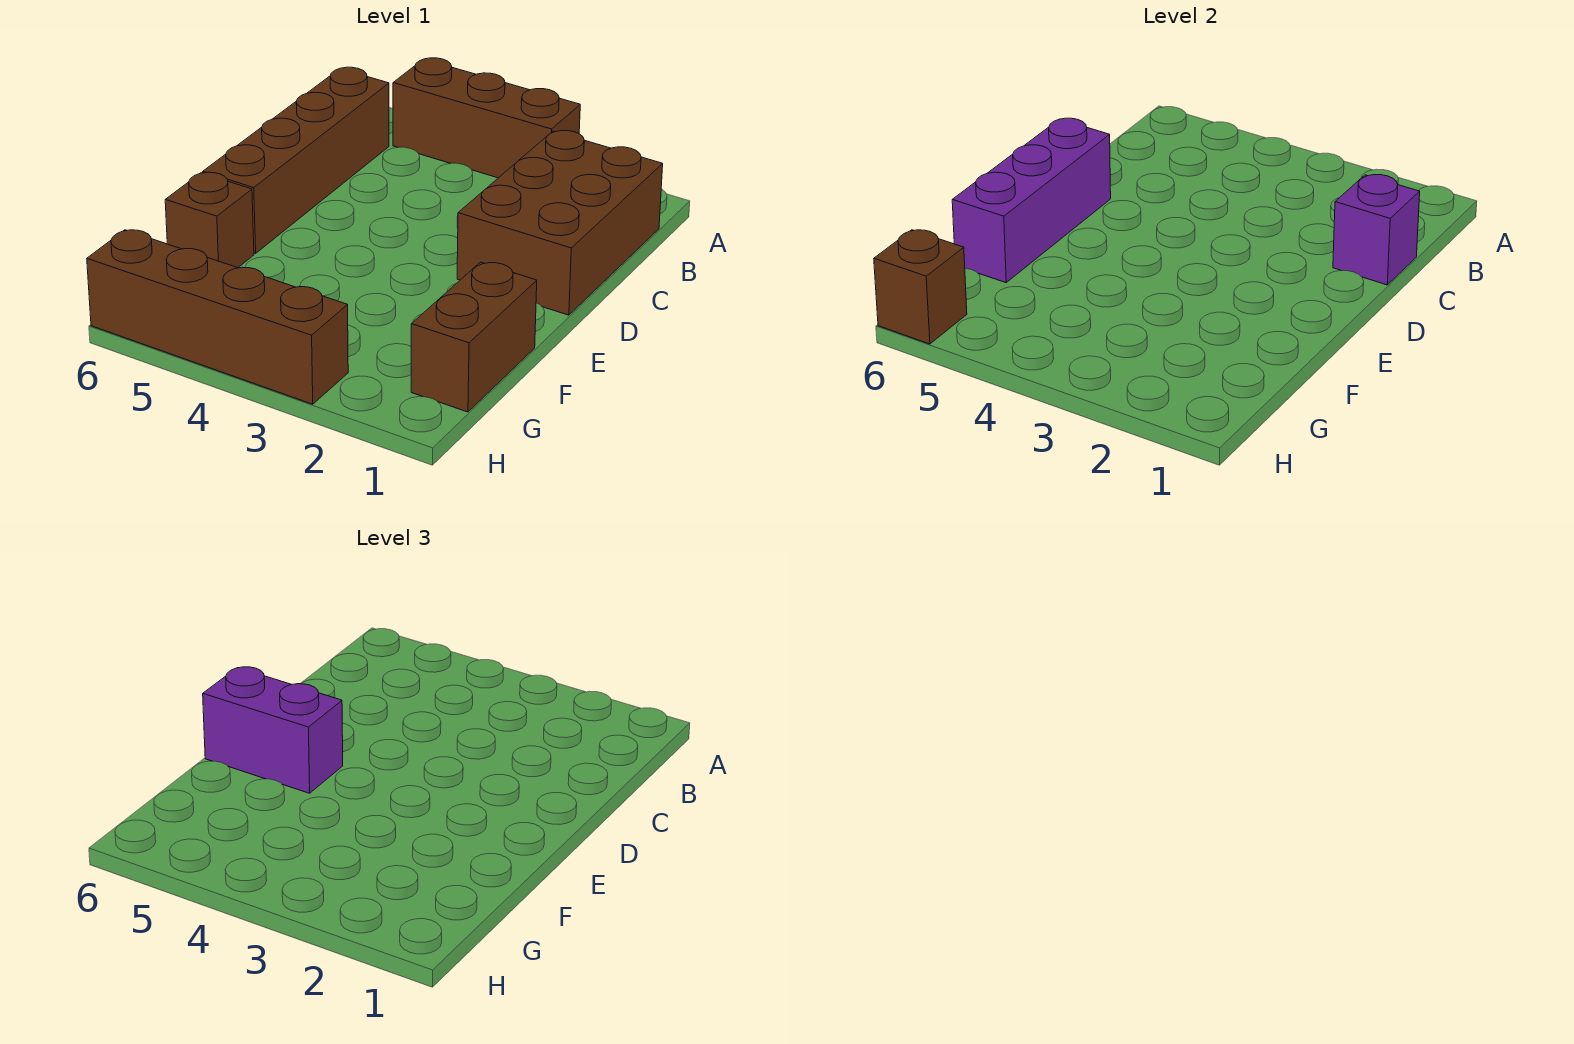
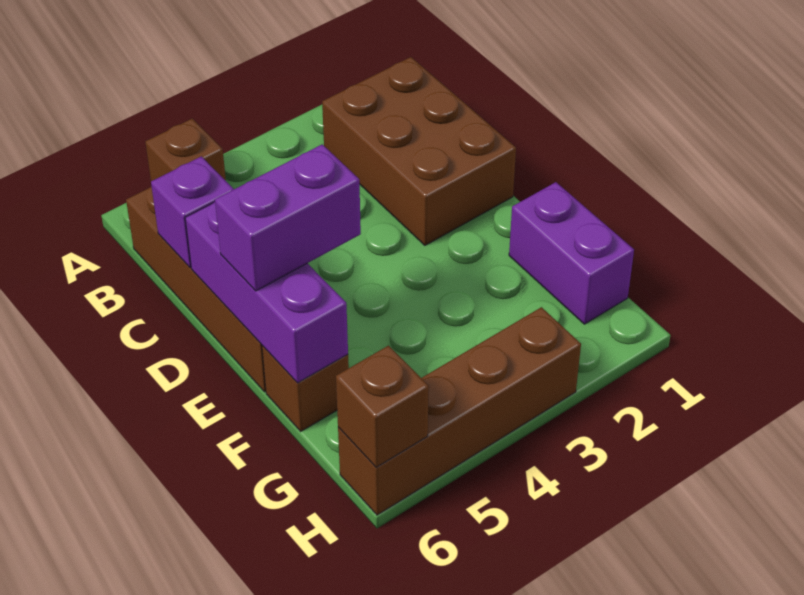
brown brick A3:A5 level 1 -> brown brick A5 level 1
purple brick C1 level 2 -> purple brick C6 level 2
brown brick F1:G1 level 1 -> purple brick F1:G1 level 1

